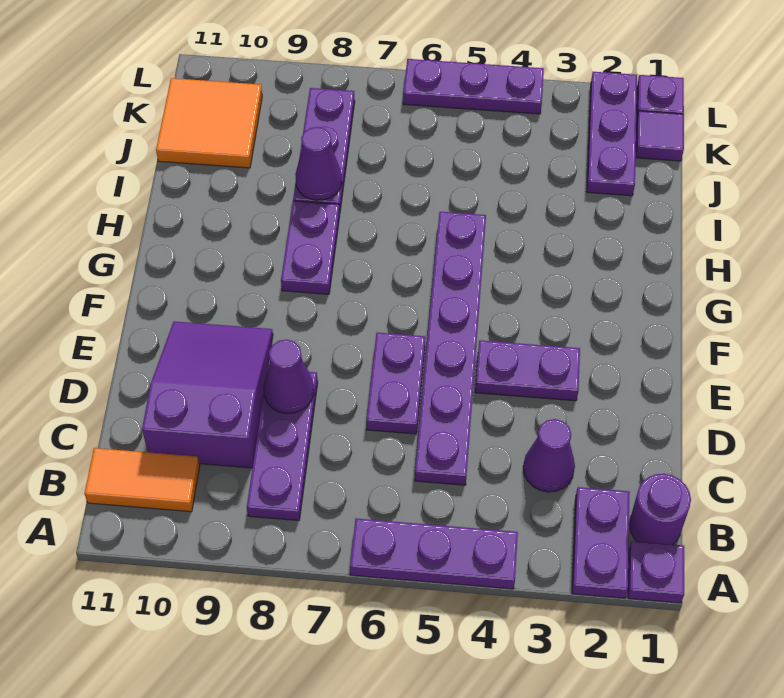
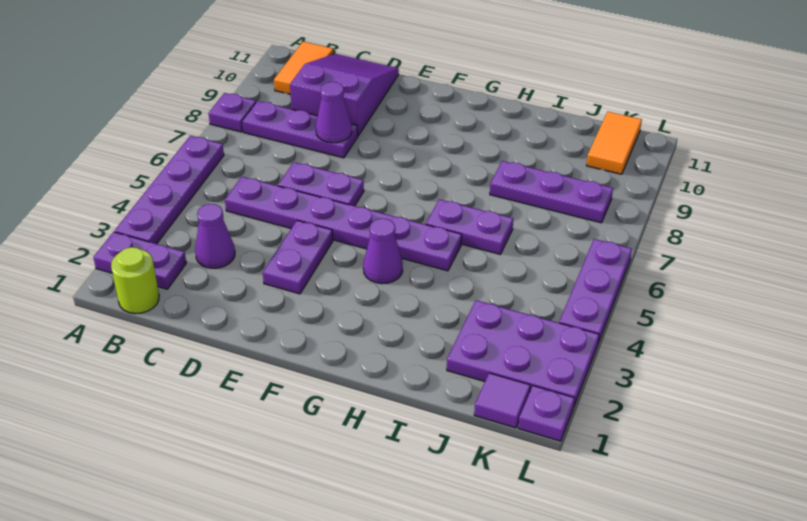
purple plate A1 level 1 -> purple plate A8 level 1
purple plate A4:A6 level 1 -> purple plate A3:A6 level 1
purple round brick B1 level 1 -> lime round brick B1 level 1
purple slope C9:E10 level 1 top C -> purple slope C9:D11 level 1 top 9
purple plate G8:H8 level 1 -> purple plate H6:I6 level 1
purple cone I8 level 2 -> purple cone G4 level 1
purple plate J2:L2 level 1 -> purple plate J2:L3 level 1
orange tile J10:K11 level 1 -> orange tile K10:K11 level 1

